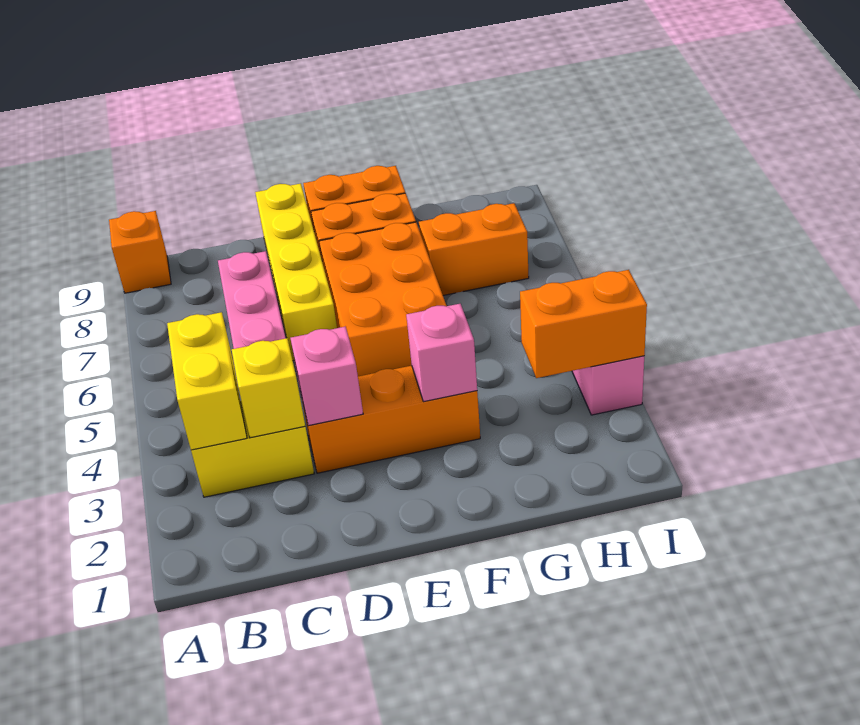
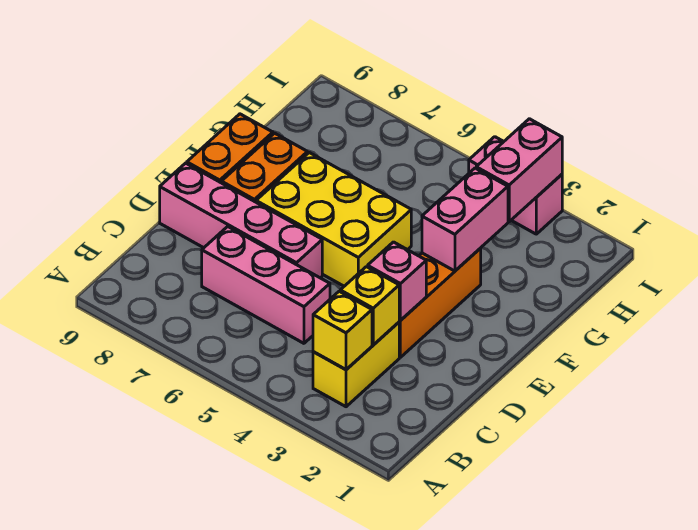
orange brick A9 level 1 -> none
yellow brick B3:B4 level 2 -> yellow brick B3 level 2
yellow brick D6:D9 level 1 -> pink brick D6:D9 level 1
orange brick E5:F7 level 1 -> yellow brick E5:F7 level 1
pink brick F3 level 2 -> pink brick F3:G3 level 2
orange brick G7:H7 level 1 -> none
orange brick H3:I3 level 2 -> pink brick H3:I3 level 2

